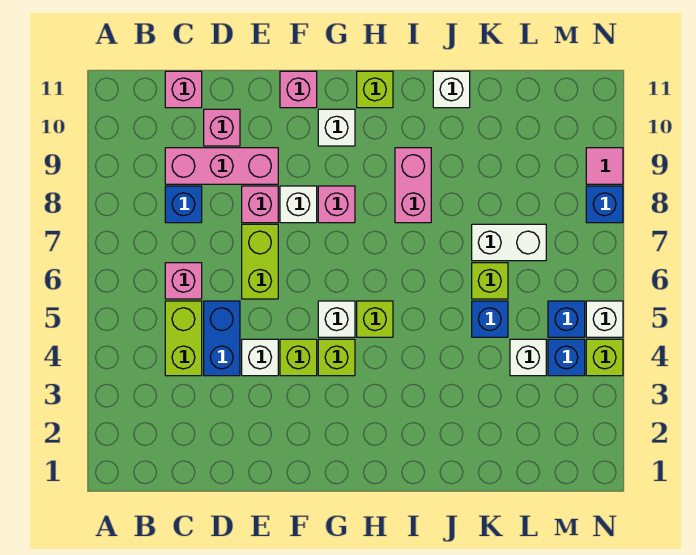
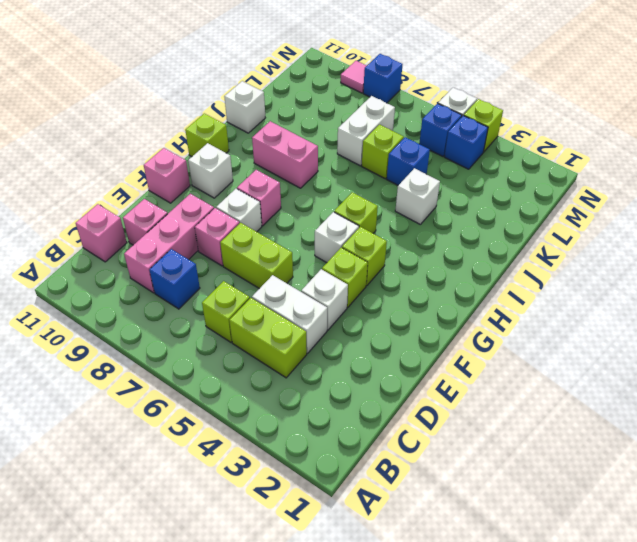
pink brick C6 level 1 -> lime brick C6 level 1
blue brick D4:D5 level 1 -> white brick D4:D5 level 1
white brick L4 level 1 -> white brick J4 level 1

